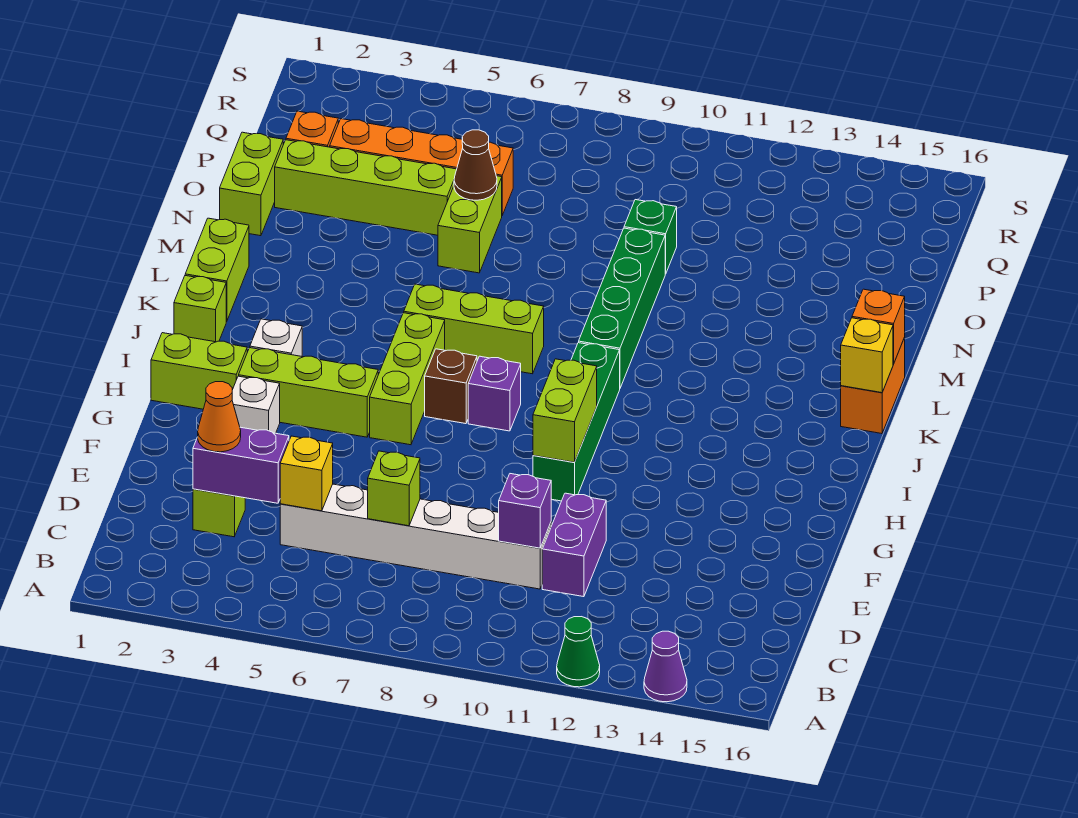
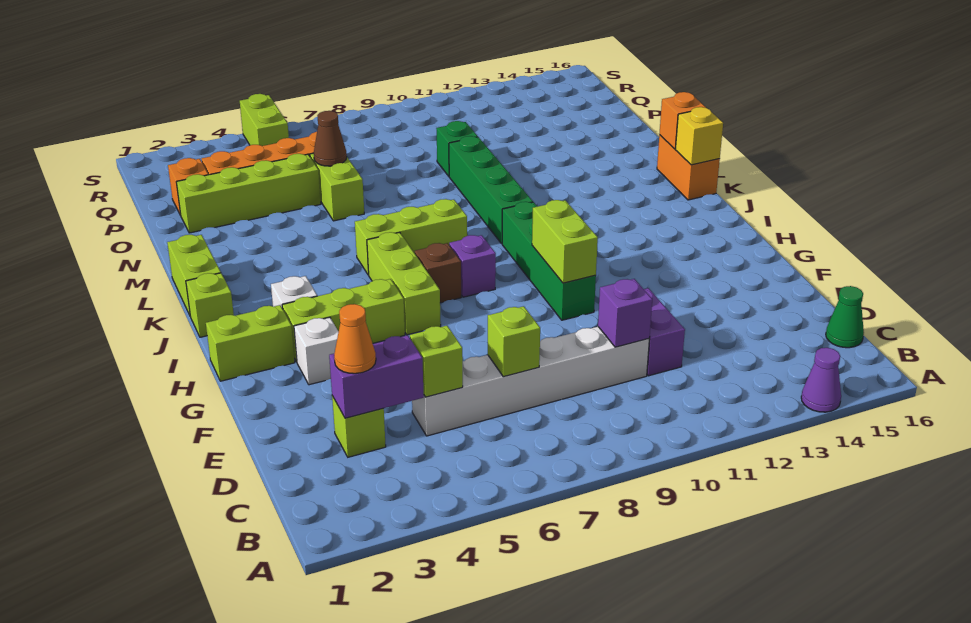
green cone A12 level 1 -> green cone C16 level 1
yellow brick D5 level 2 -> lime brick D5 level 2
lime brick N1:O1 level 1 -> lime brick R5:S5 level 1

